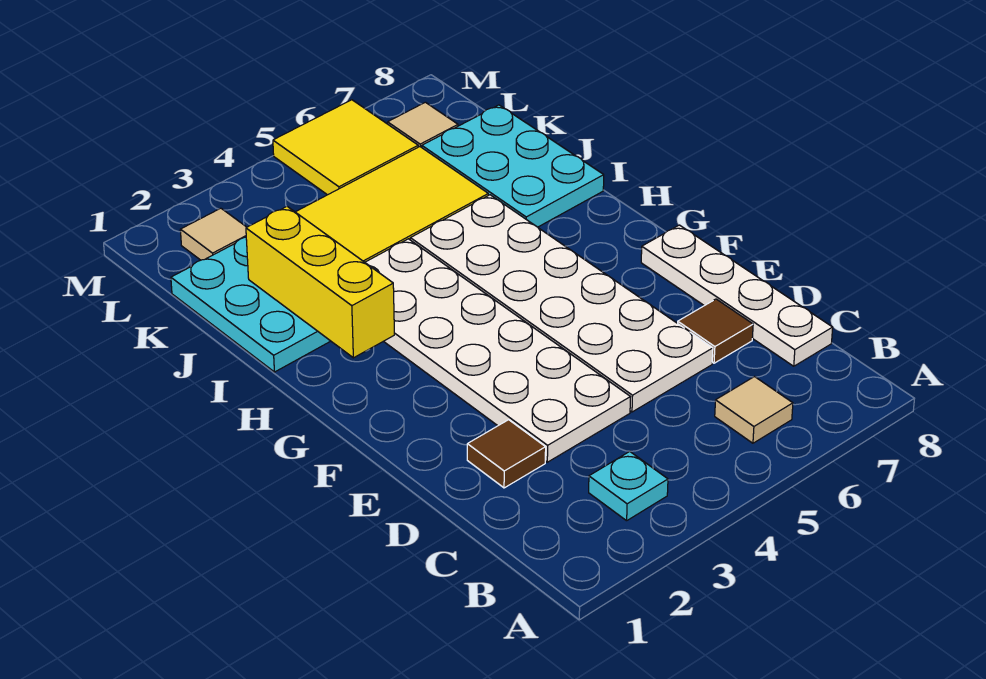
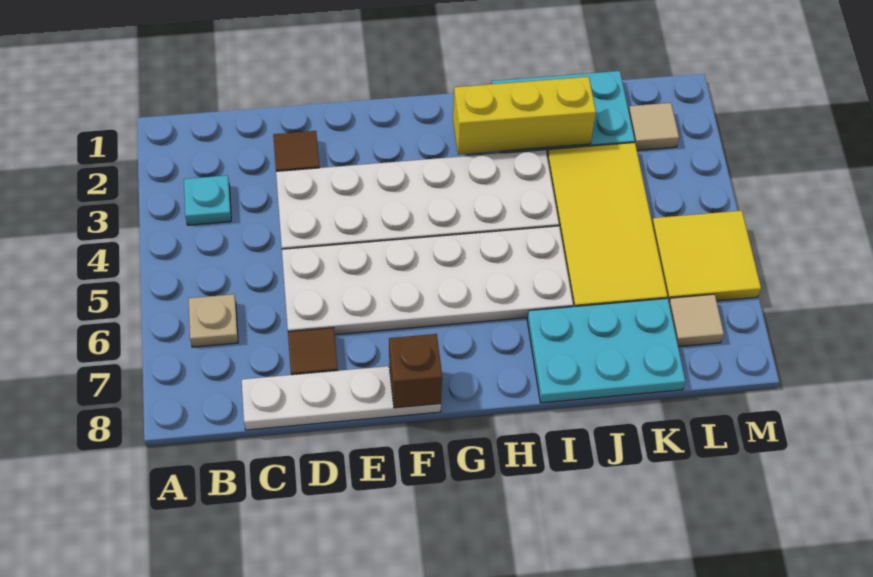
tan tile B6 level 1 -> tan plate B6 level 1
none -> brown brick F8 level 2

